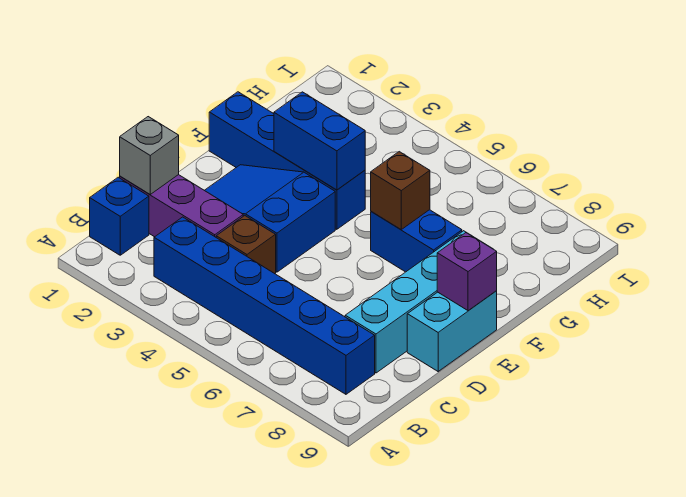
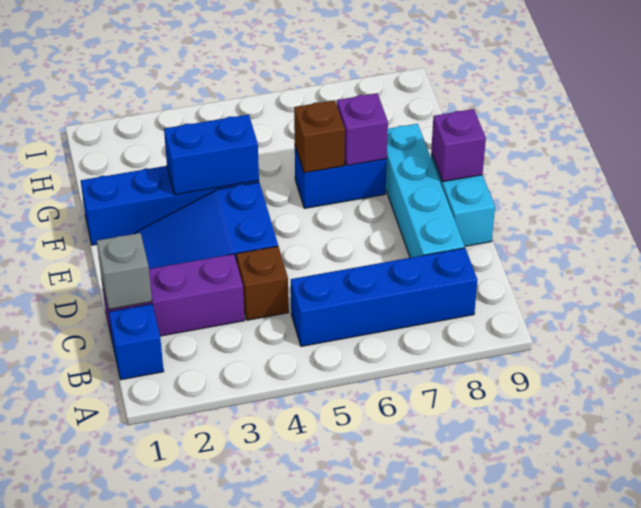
blue brick B3:B8 level 1 -> blue brick B5:B8 level 1
none -> purple brick F7 level 2

